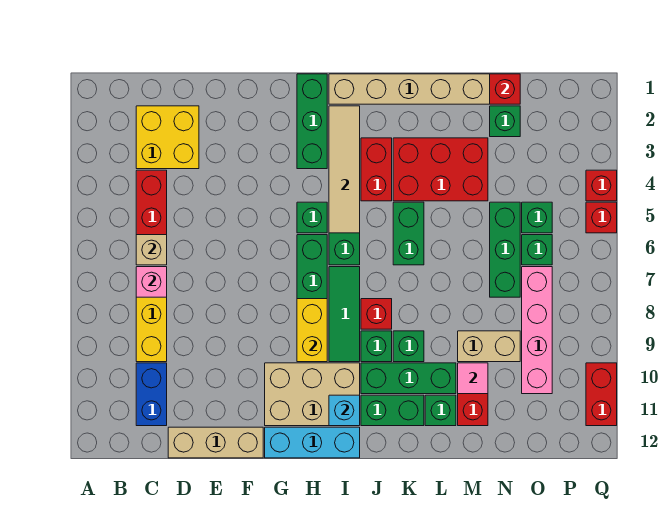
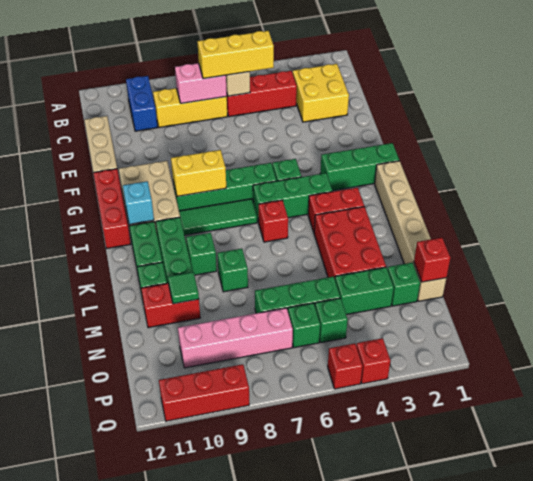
none -> yellow brick C5:C7 level 3
pink brick C7 level 2 -> pink brick C7:C8 level 2
blue brick C10:C11 level 1 -> blue brick B10:C10 level 1
cyan brick G12:I12 level 1 -> red brick G12:I12 level 1
tan tile I2:I5 level 2 -> none
red brick J8 level 1 -> red brick J6 level 1
green brick J9 level 1 -> green brick L8 level 1
green brick K5:K6 level 1 -> green brick N3:N4 level 1
tan brick M9:N9 level 1 -> none
pink tile M10 level 2 -> green tile M10 level 2
red brick Q10:Q11 level 1 -> red brick Q9:Q11 level 1

